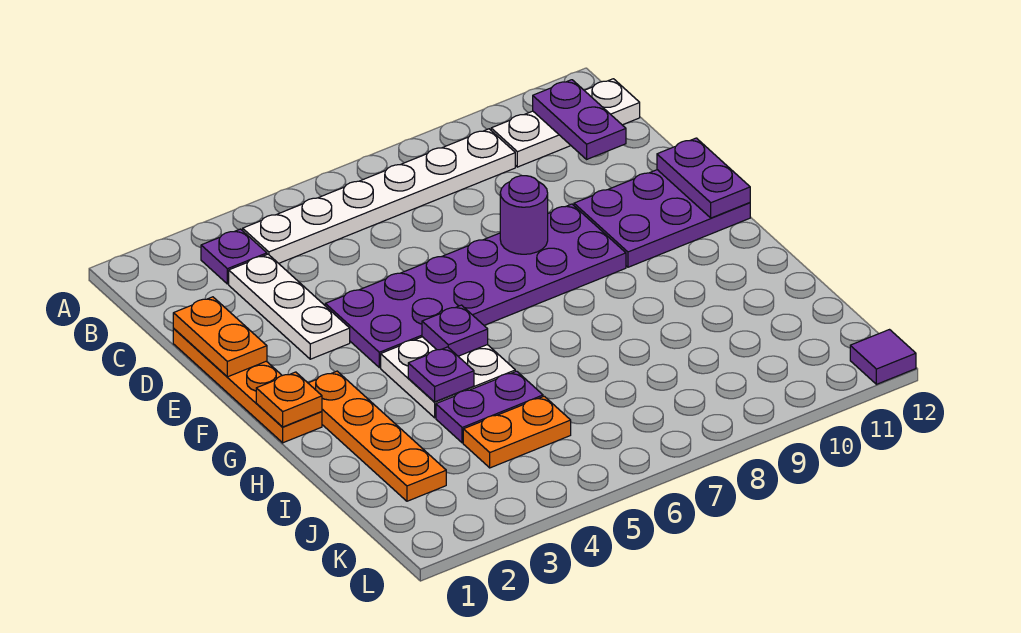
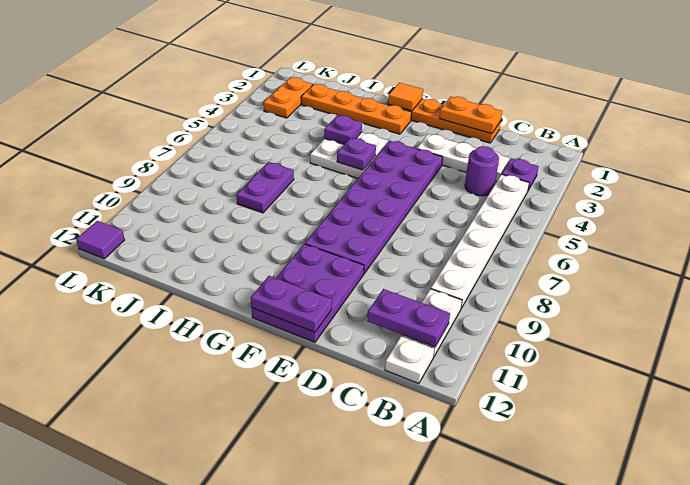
purple round brick E8 level 2 -> purple round brick C4 level 1
orange plate G1 level 2 -> orange tile G1 level 2
purple plate I4:I5 level 1 -> purple plate I7:I8 level 1
orange plate J4:J5 level 1 -> orange plate K2:K3 level 1

